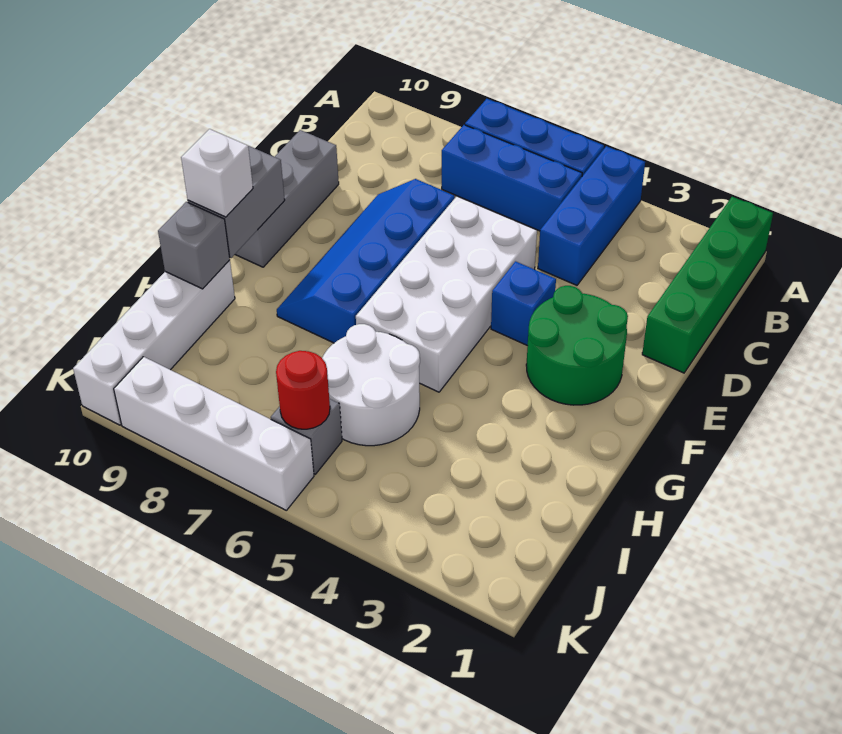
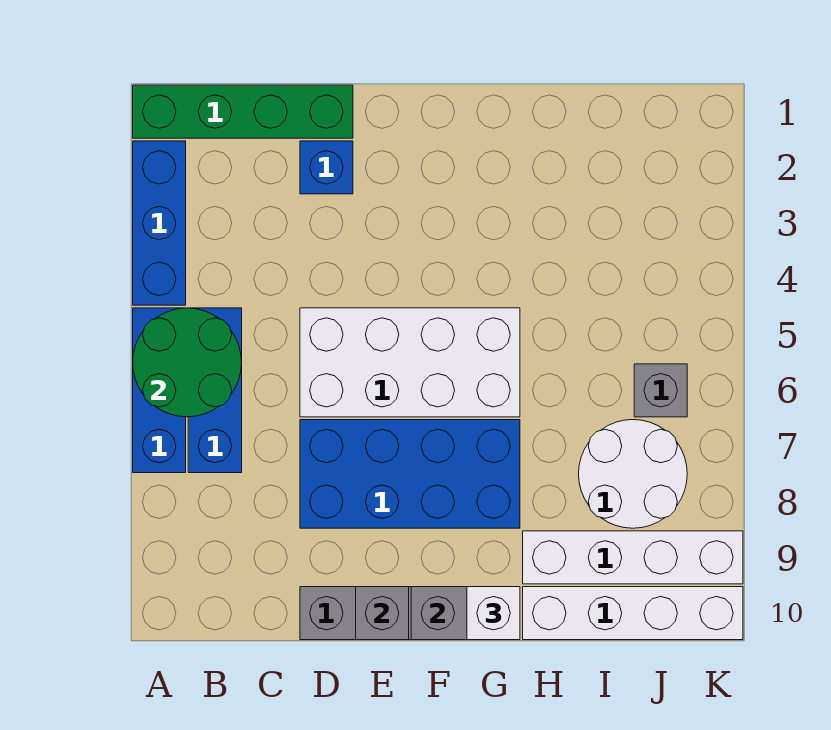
blue brick A4:C4 level 1 -> blue brick A2:A4 level 1
blue slope D7:G8 level 1 top 7 -> blue brick D7:G8 level 1
green round brick E2:F3 level 1 -> green round brick A5:B6 level 2
blue brick E4 level 1 -> blue brick D2 level 1
white round brick H5:I6 level 1 -> white round brick I7:J8 level 1
grey brick H10 level 2 -> grey brick E10 level 2
red round brick J6 level 2 -> none
white brick K6:K9 level 1 -> white brick H9:K9 level 1

